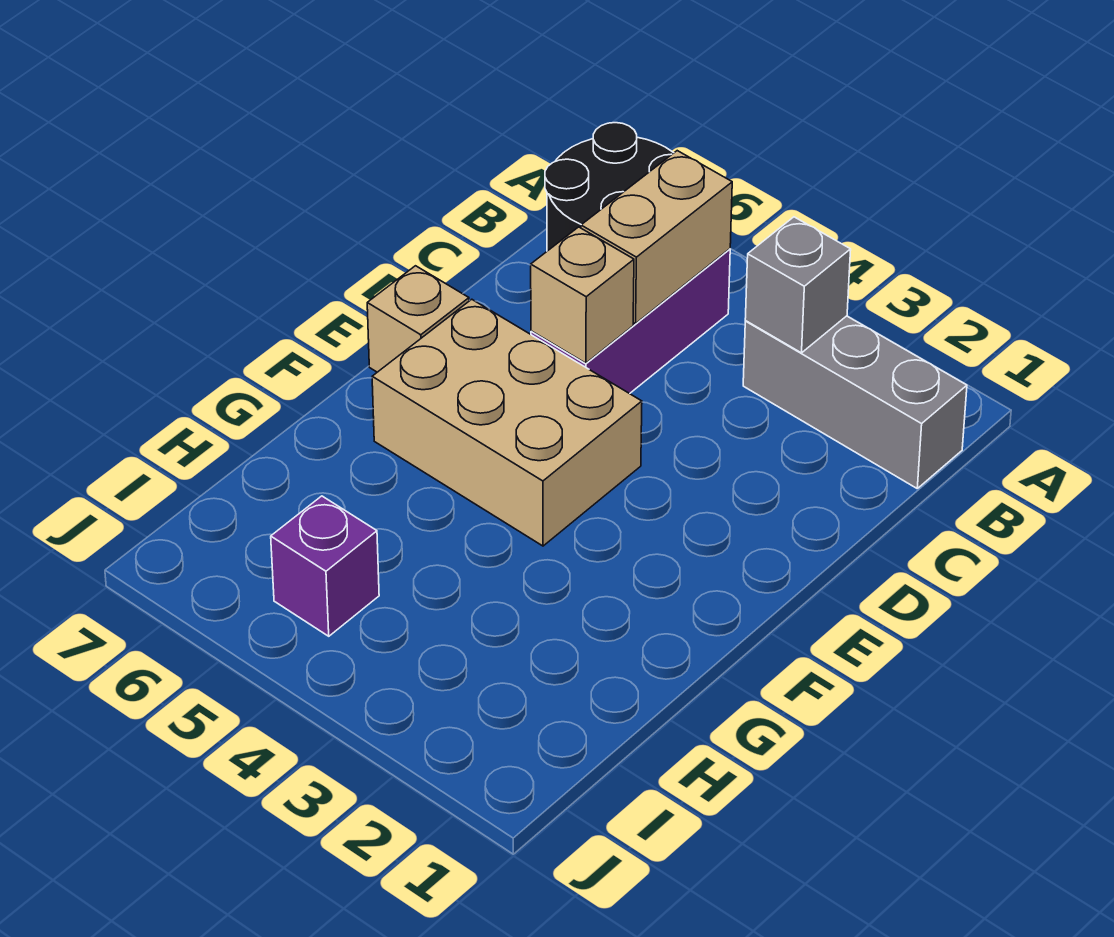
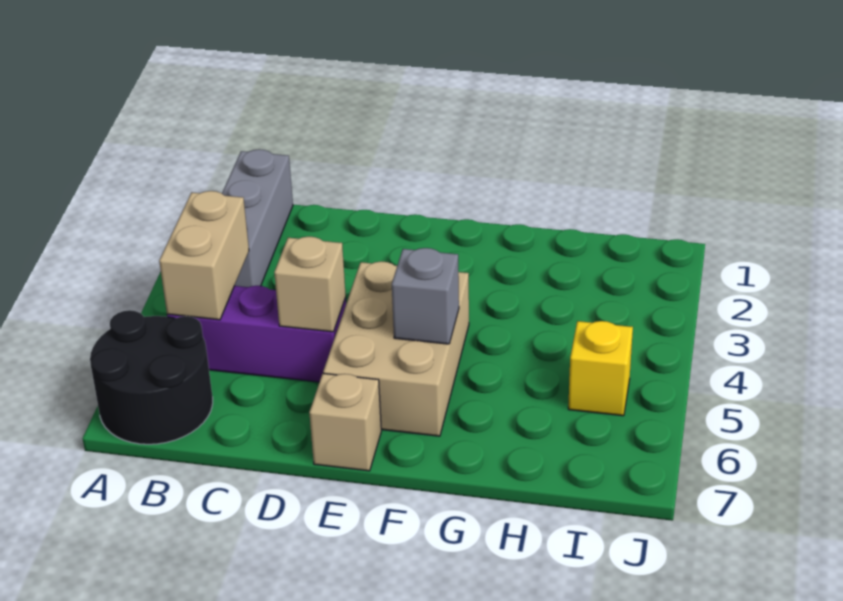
grey brick B3 level 2 -> grey brick F5 level 2
tan brick B5:C5 level 2 -> tan brick B4:B5 level 2
purple brick I5 level 1 -> yellow brick I5 level 1

